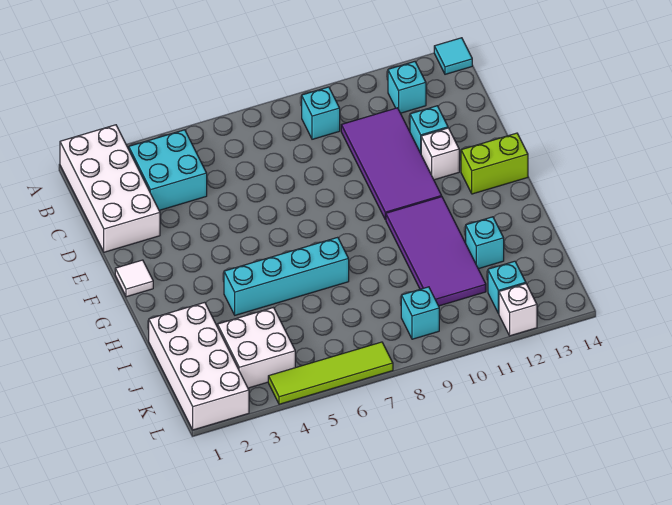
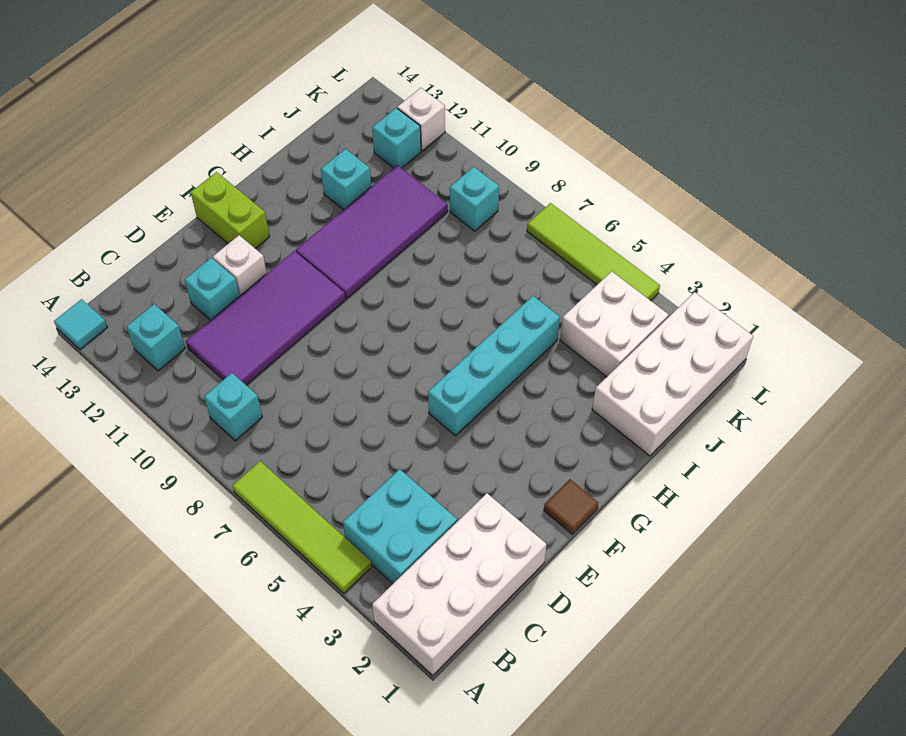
none -> lime tile A4:A7 level 1
white tile F1 level 1 -> brown tile F1 level 1
cyan brick H4:H7 level 1 -> cyan brick F5:I5 level 1

